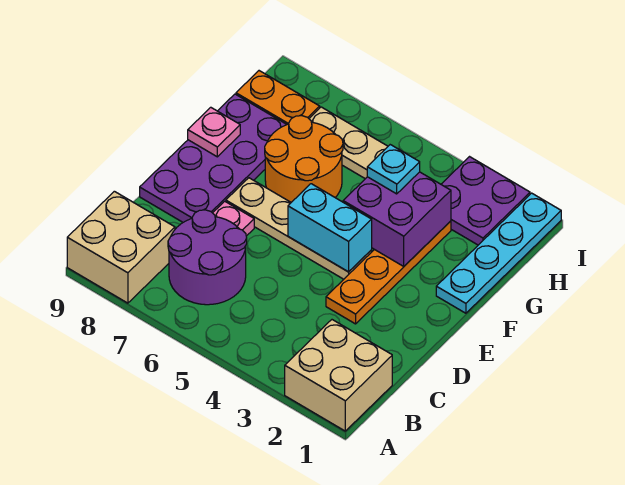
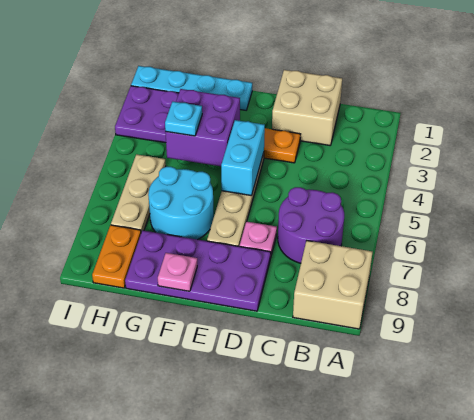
tan brick A1:B2 level 1 -> tan brick C1:D2 level 1
orange round brick F6:G7 level 1 -> cyan round brick F6:G7 level 1

